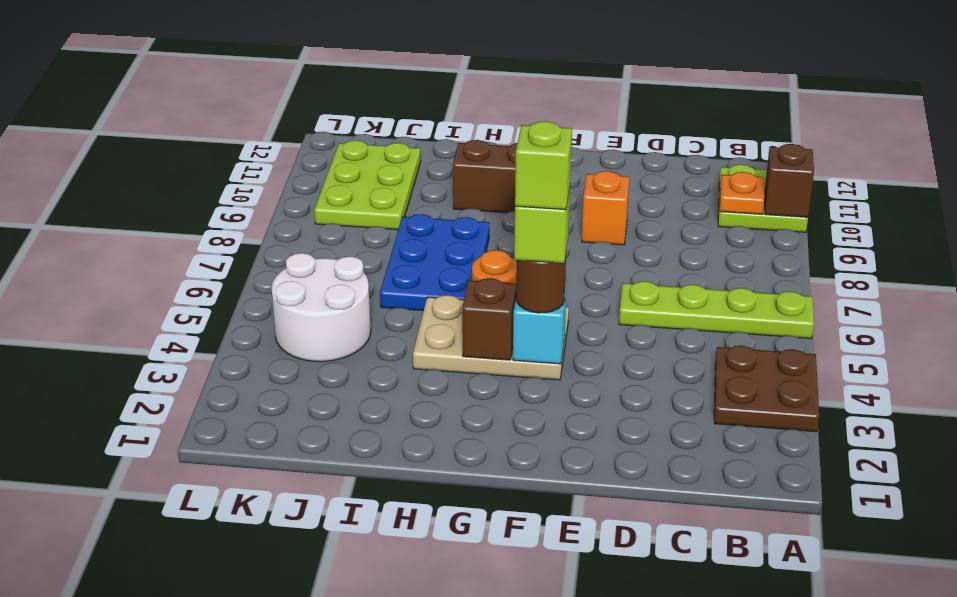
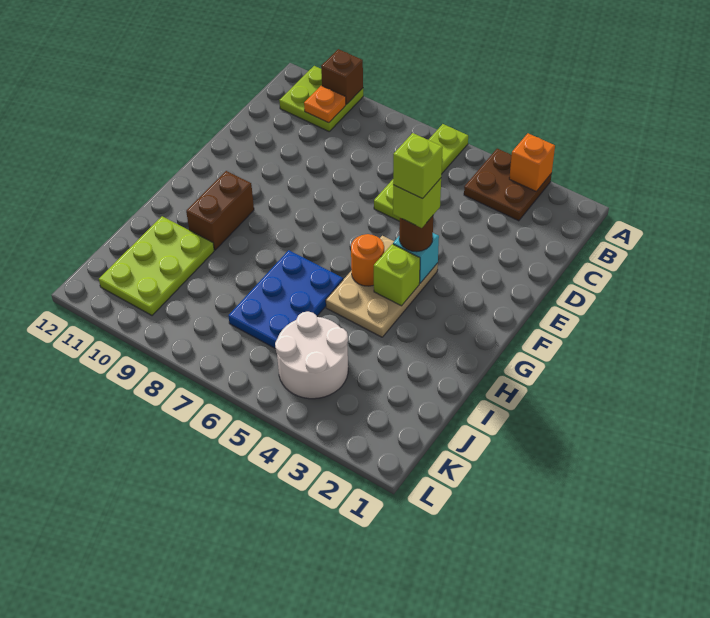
orange brick E9 level 1 -> orange brick A3 level 2
brown brick G4 level 2 -> lime brick G4 level 2
blue plate H6:I8 level 1 -> blue plate H6:J7 level 1
lime plate J9:K11 level 1 -> lime plate I10:K11 level 1

